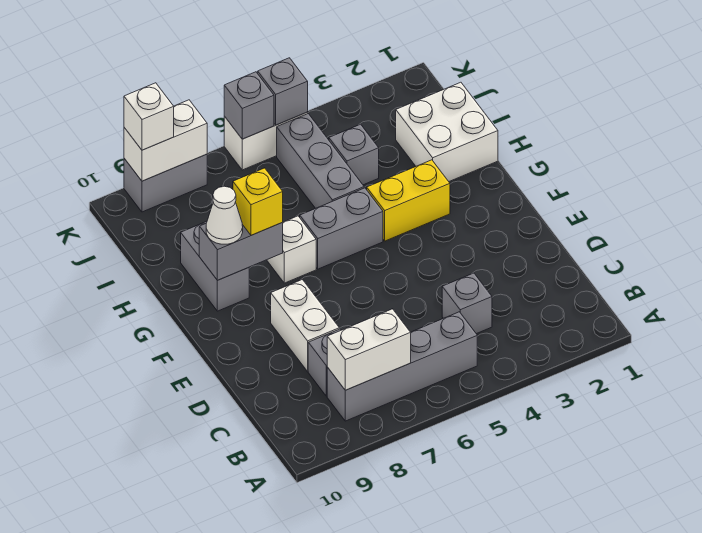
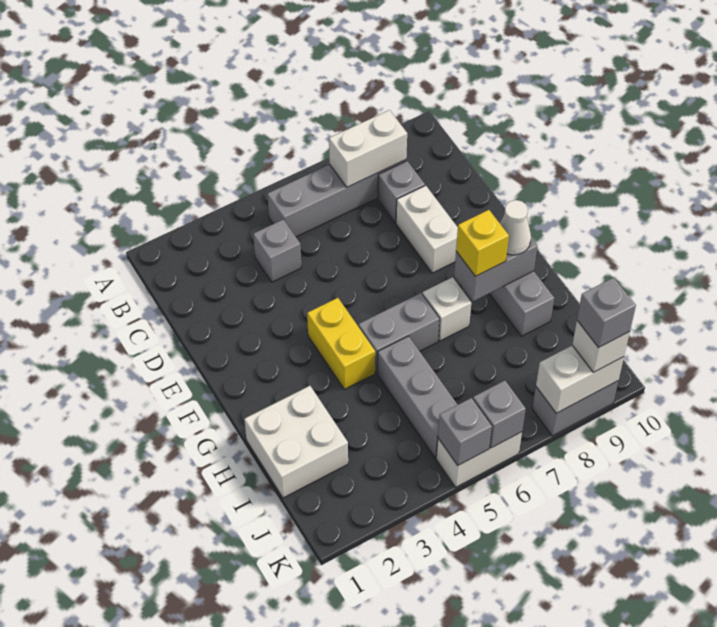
yellow brick G3:G4 level 1 -> yellow brick F4:G4 level 1
grey brick I4 level 1 -> grey brick K9 level 4

